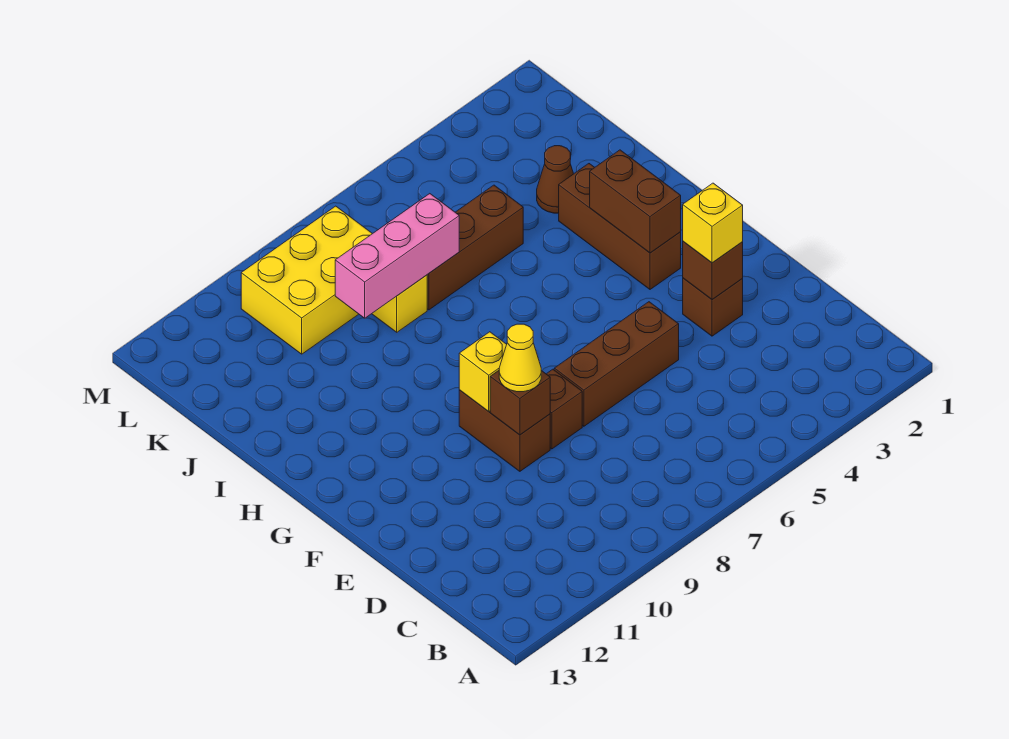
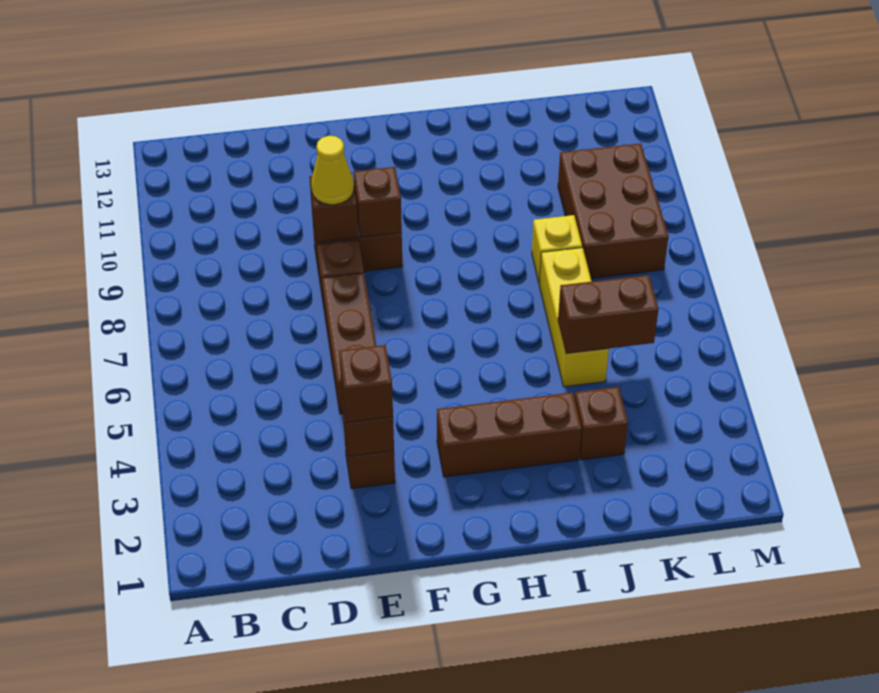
yellow brick E3 level 3 -> brown brick E3 level 3
yellow brick F9 level 2 -> brown brick F9 level 2
brown brick G3:H3 level 2 -> brown brick J5:K5 level 2
brown cone J3 level 1 -> brown brick J3 level 1
brown brick J5:J7 level 1 -> yellow brick J5:J7 level 1
pink brick J7:J9 level 2 -> none
yellow brick K8:L10 level 1 -> brown brick K8:L10 level 1

